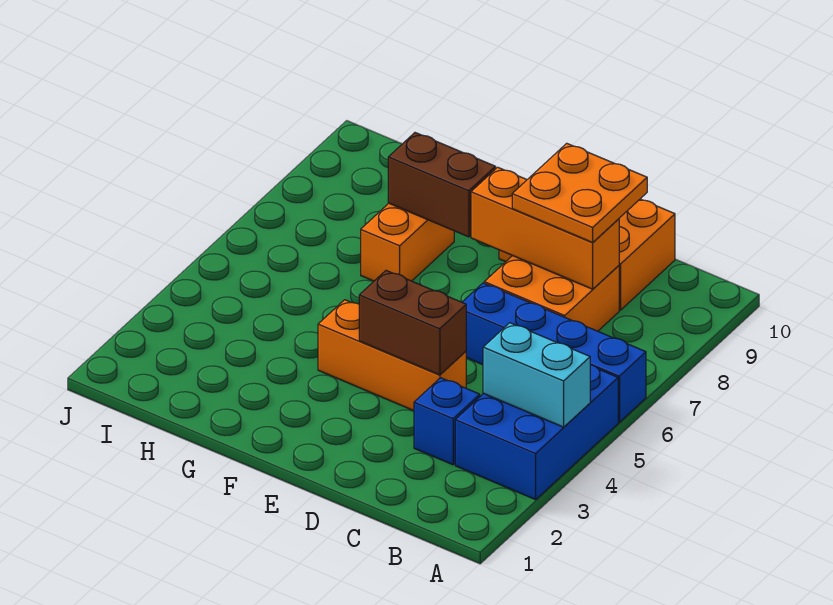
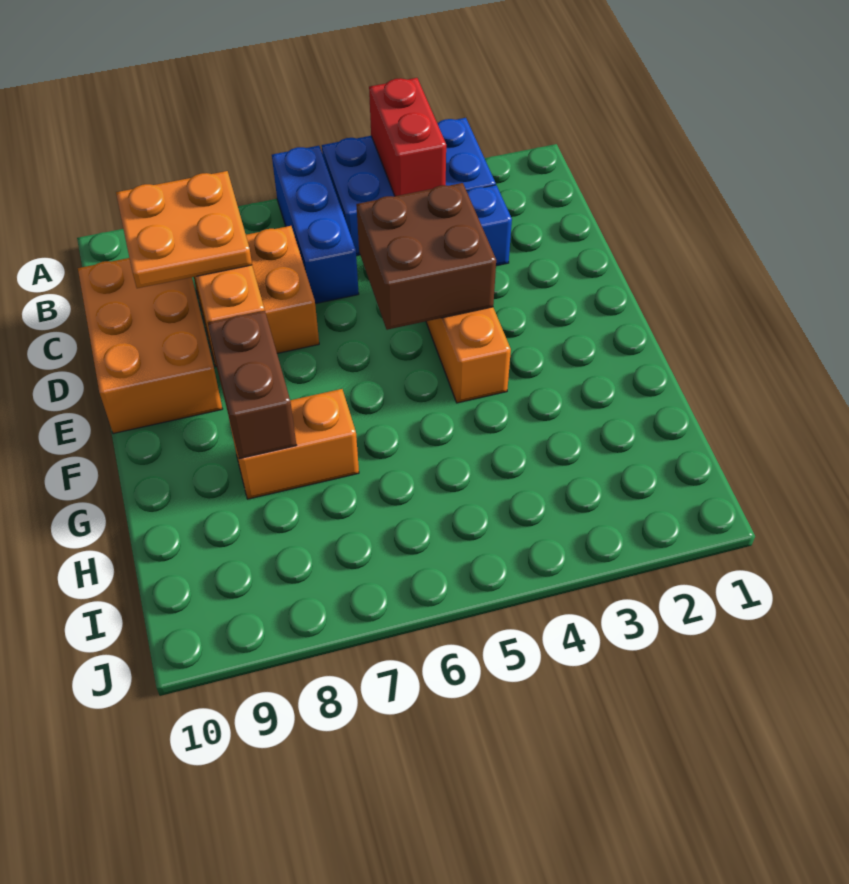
cyan brick A4:B4 level 2 -> red brick A4:B4 level 2
blue brick A6:D6 level 1 -> blue brick A6:C6 level 1
brown brick D4:E4 level 2 -> brown brick D4:E5 level 2

